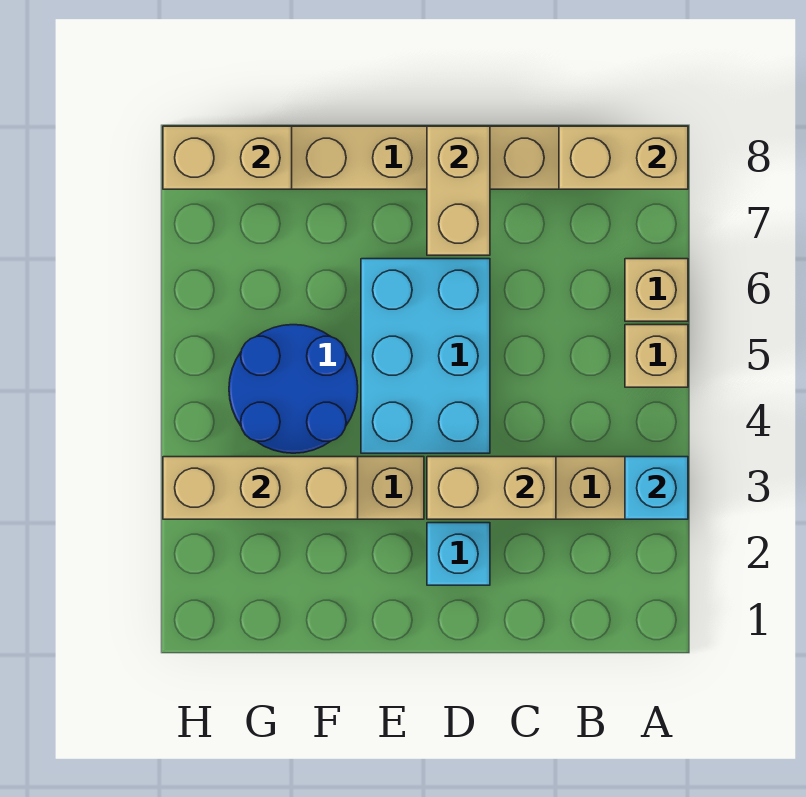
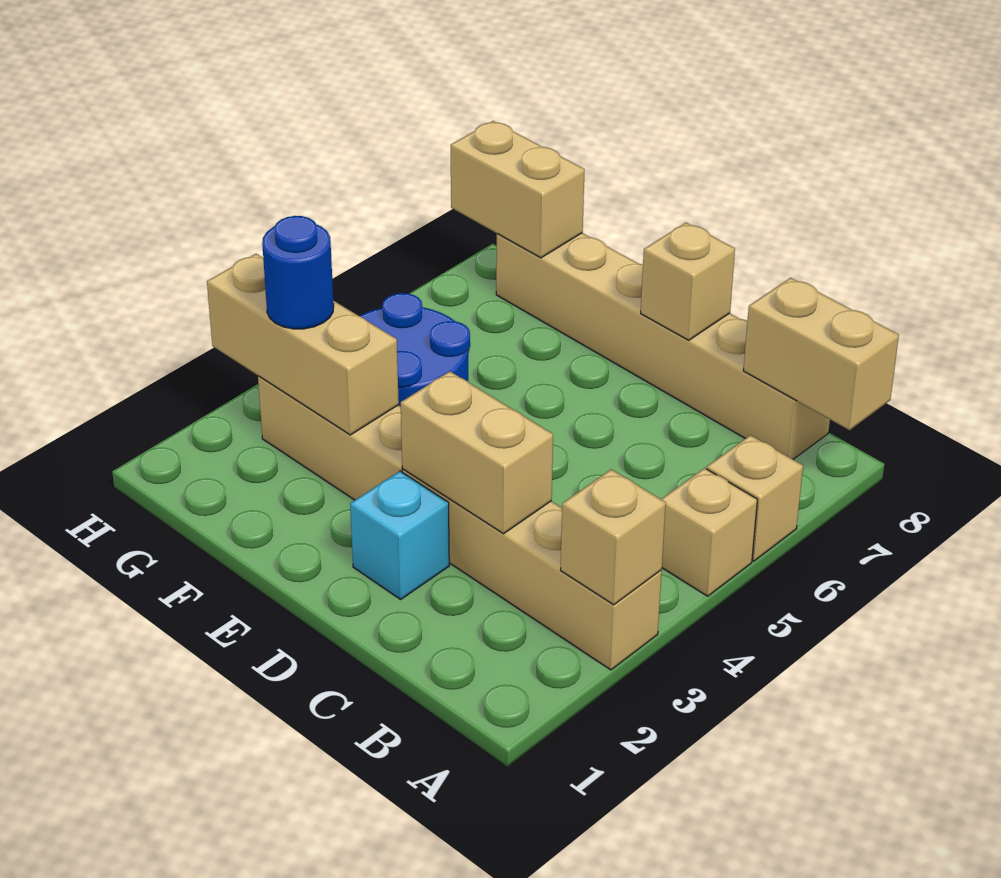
cyan brick A3 level 2 -> tan brick A3 level 2
cyan brick D4:E6 level 1 -> none
tan brick D7:D8 level 2 -> tan brick D8 level 2
none -> blue round brick G3 level 3

